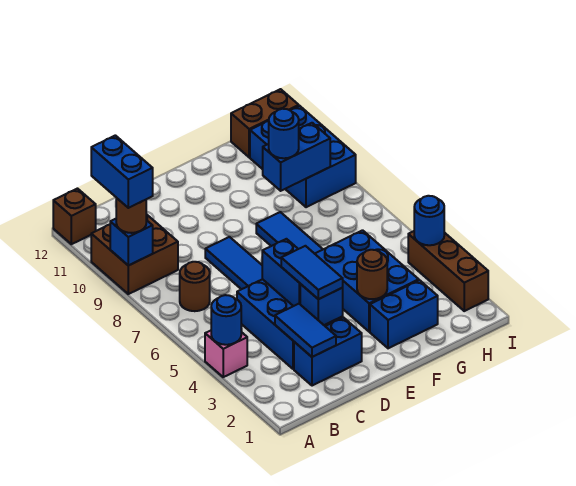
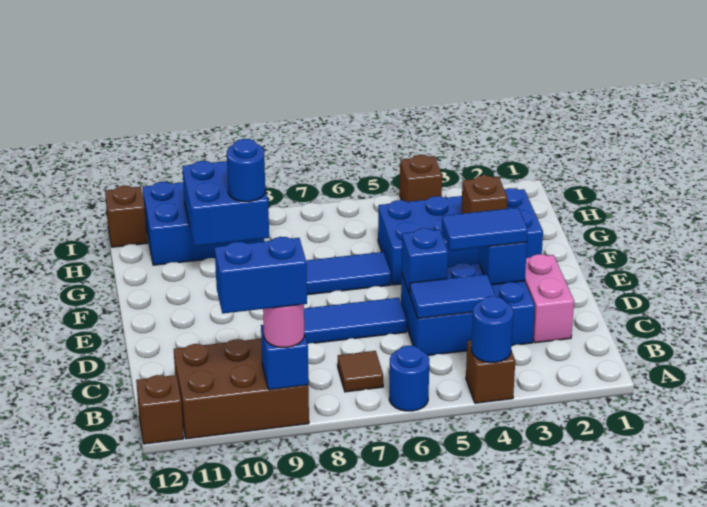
pink brick A4 level 1 -> brown brick A4 level 1
brown brick A9:B10 level 1 -> brown brick A9:B11 level 1
brown round brick A9 level 3 -> pink round brick A9 level 3
brown round brick B7 level 1 -> brown tile B7 level 1
blue brick C2:D2 level 1 -> pink brick C2:D2 level 1
blue tile C2:C3 level 2 -> blue tile C4:C5 level 2
blue brick D4:D5 level 2 -> blue brick D5 level 2
brown round brick F3 level 2 -> brown brick F3 level 2
blue brick G9:H9 level 2 -> blue brick G9:H10 level 2
brown brick H12:I12 level 1 -> brown brick I12 level 1
brown brick I2:I4 level 1 -> brown brick I4 level 1
blue round brick I4 level 2 -> blue round brick A6 level 1

